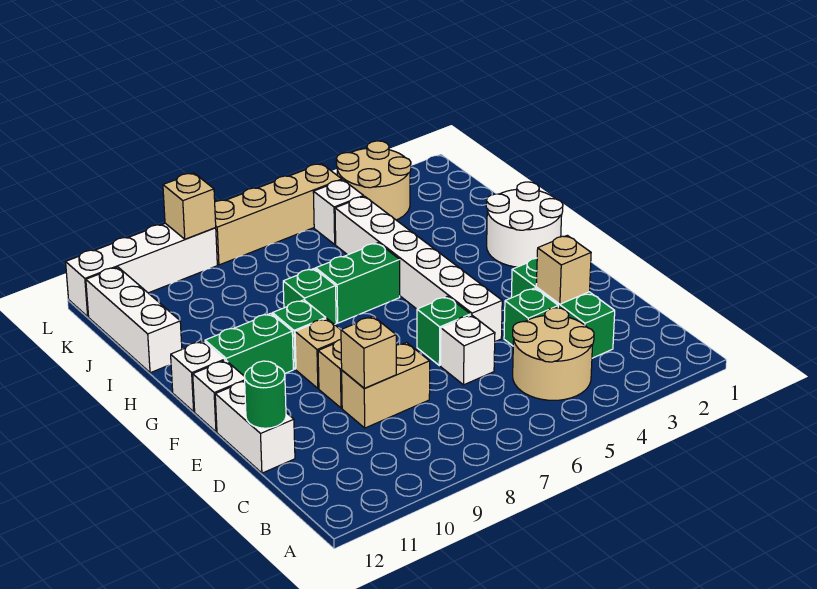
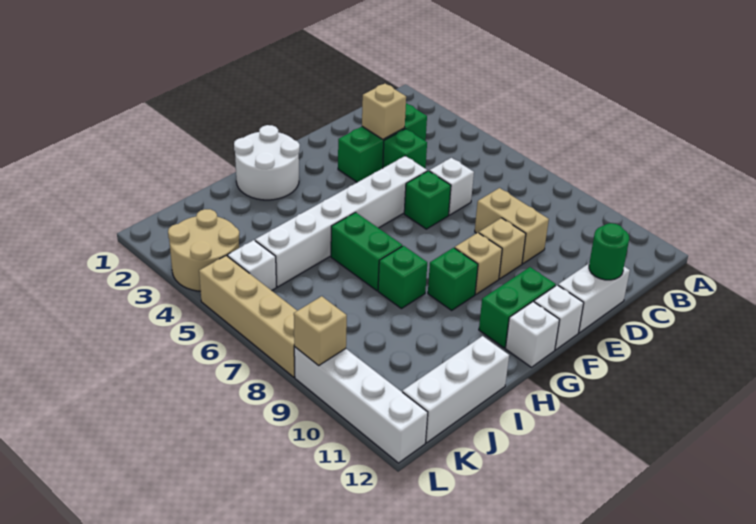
tan round brick B4:C5 level 1 -> none
tan brick D9 level 2 -> none
green brick G10:G11 level 1 -> green brick F11:G11 level 1

